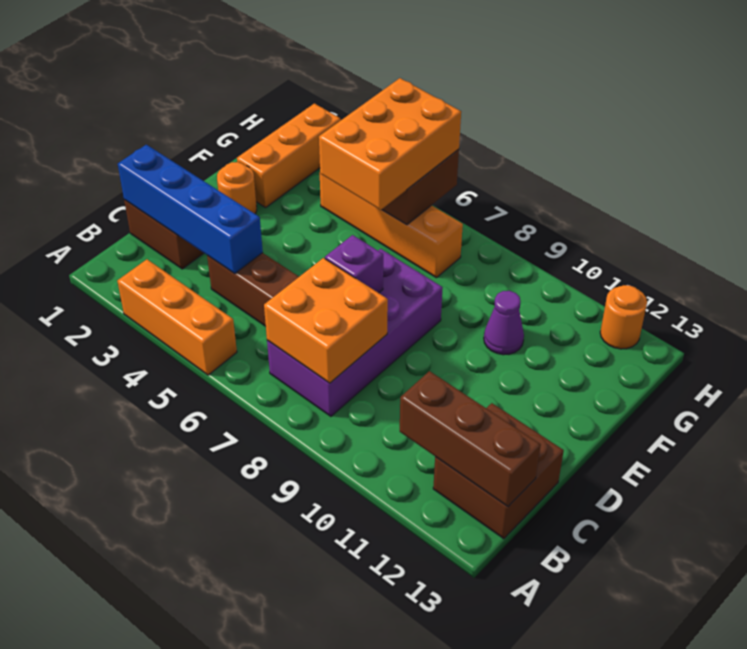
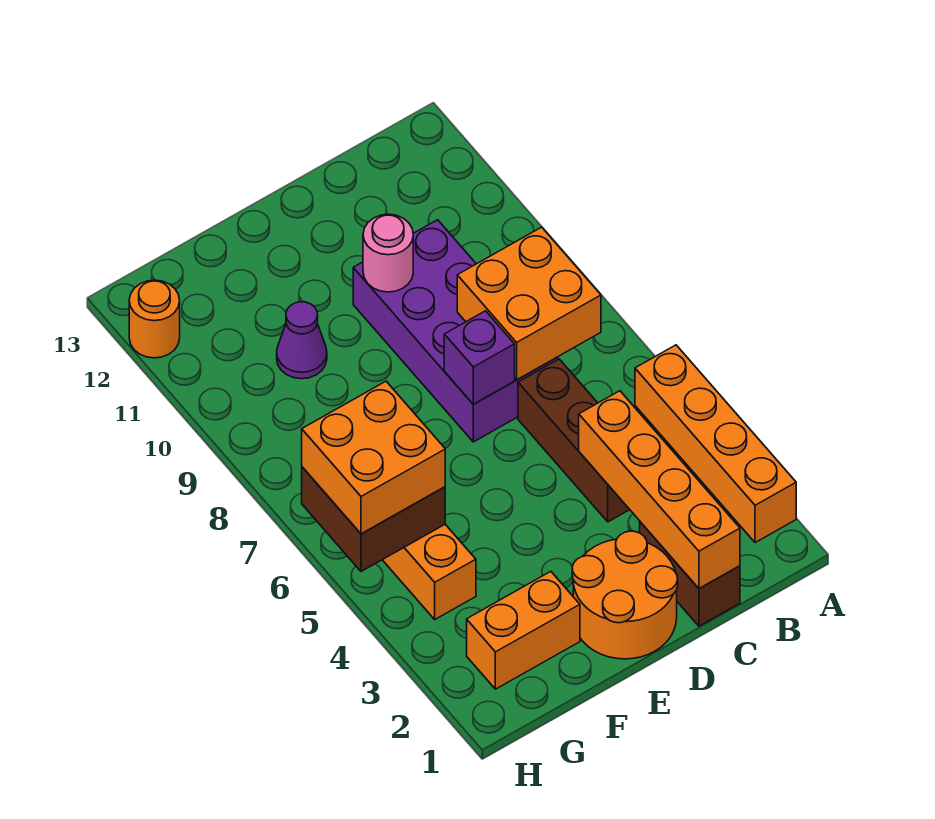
orange brick A3:A5 level 1 -> orange brick A2:A5 level 1
purple brick B7:E8 level 1 -> purple brick C7:D10 level 1
brown brick B11:B13 level 2 -> none
brown brick B12:C13 level 1 -> none
blue brick C1:C4 level 2 -> orange brick C1:C4 level 2
none -> pink round brick D10 level 2
orange round brick E2 level 1 -> orange round brick D1:E2 level 1
orange brick F2:H2 level 1 -> orange brick F2:G2 level 1
orange brick F5:H6 level 3 -> orange brick G5:H6 level 3

